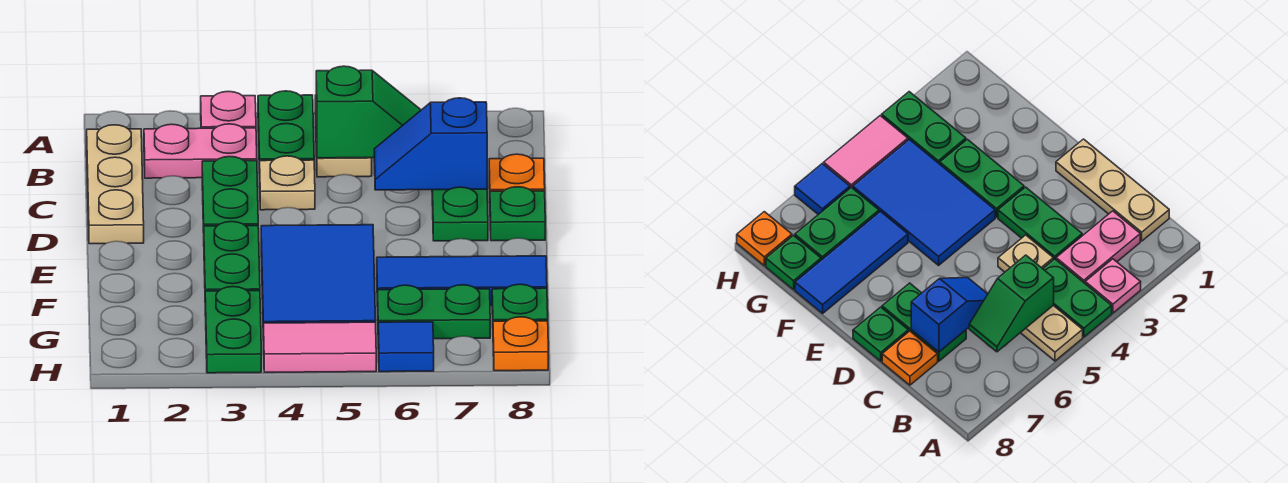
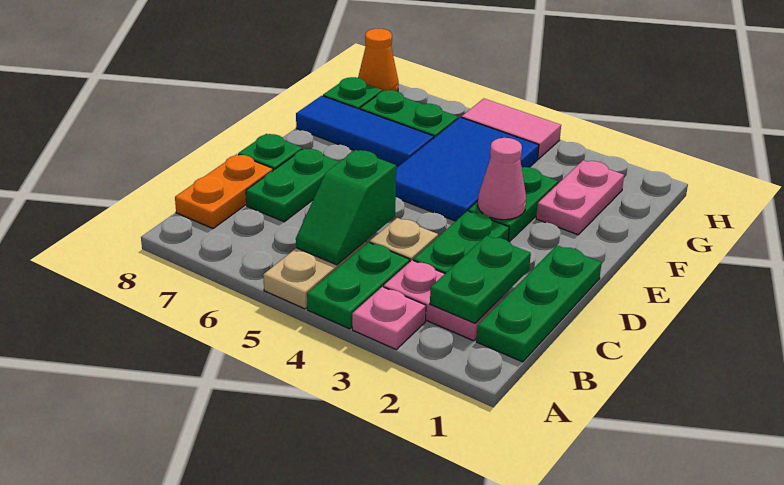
tan plate B1:D1 level 1 -> green plate B1:D1 level 1
green slope B5:B6 level 2 top 5 -> green slope B5:C5 level 2 top C
blue slope C6:C7 level 2 top 7 -> none
orange plate C8 level 1 -> orange plate B8:C8 level 1
none -> pink cone E3 level 2
none -> pink plate F2:G2 level 1
green plate G3:H3 level 1 -> green plate B2:C2 level 2
blue tile H6 level 1 -> none
orange plate H8 level 1 -> orange cone H8 level 1

